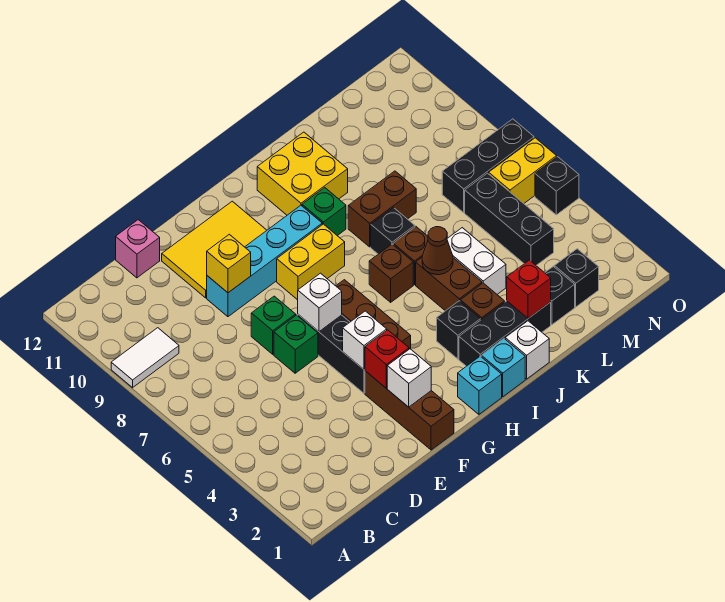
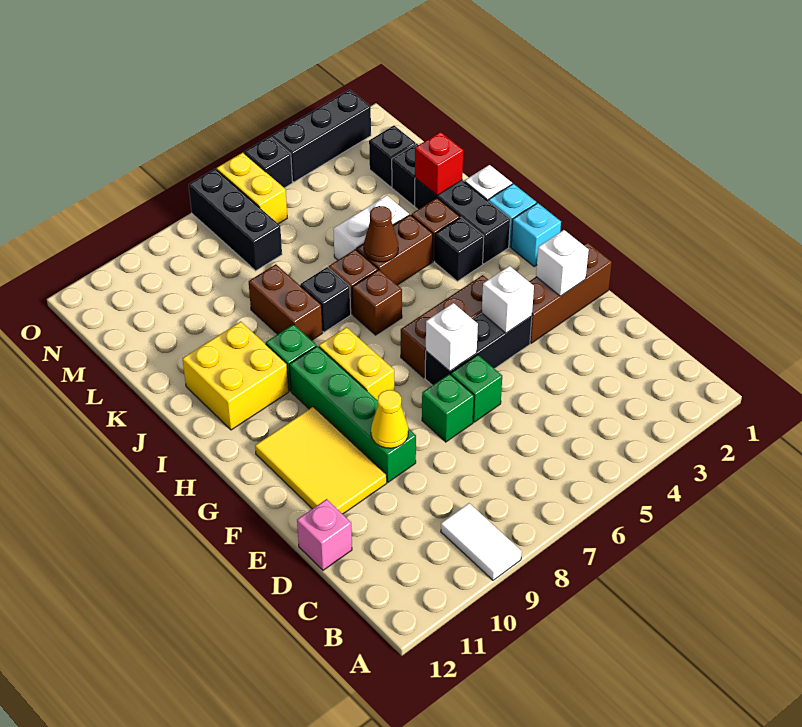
cyan brick E9:H9 level 1 -> green brick E9:H9 level 1
yellow brick E9 level 2 -> yellow cone E9 level 2
red brick F3 level 2 -> none
black brick M4:M6 level 1 -> black brick O2:O4 level 1

